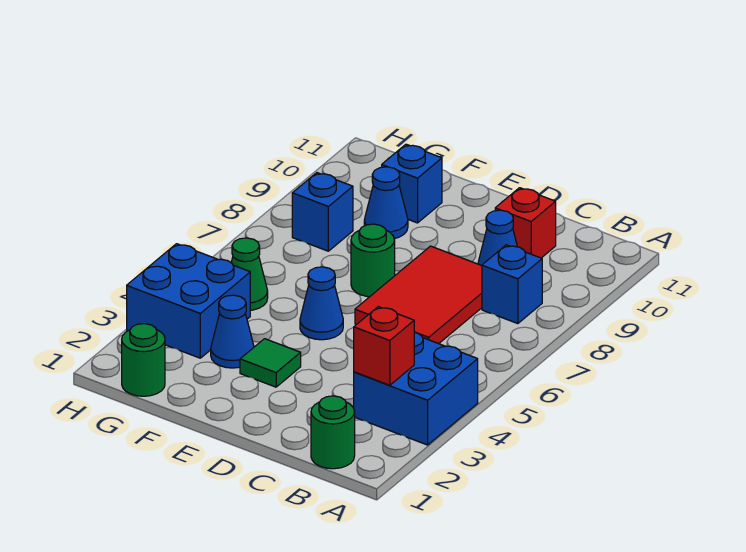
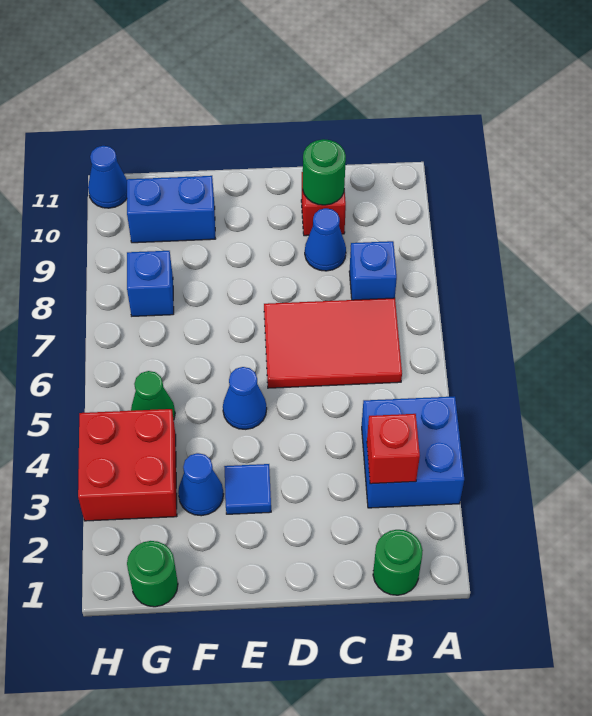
red tile C6:D8 level 1 -> red tile B6:D7 level 1
green tile E3 level 1 -> blue tile E3 level 1
green round brick E7 level 1 -> green round brick C10 level 2
blue cone F9 level 1 -> blue cone H11 level 1
blue brick F10 level 1 -> blue brick F10:G10 level 1
blue brick G3:H4 level 1 -> red brick G3:H4 level 1

